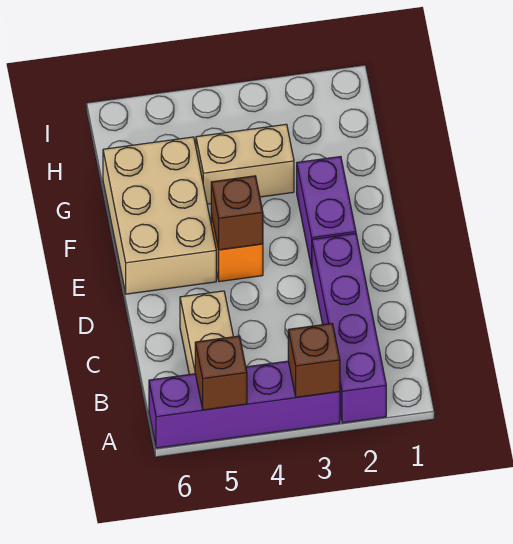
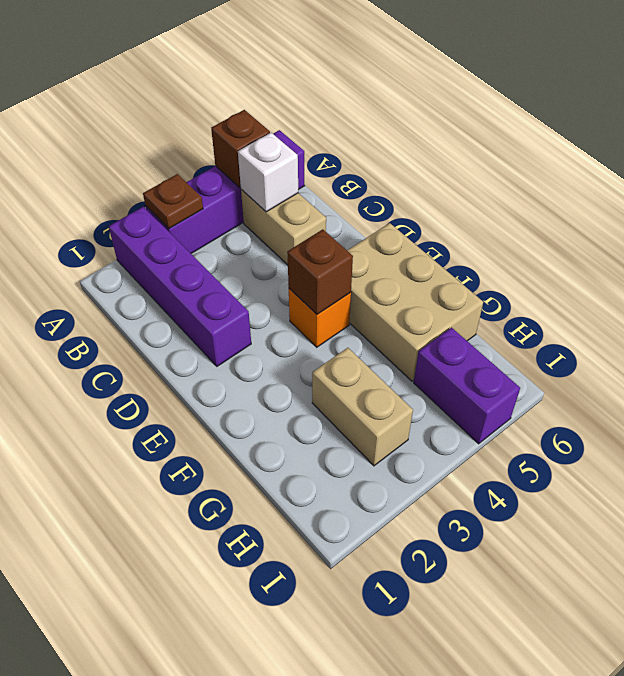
brown brick A3 level 2 -> brown plate A3 level 2
none -> white brick B5 level 2
purple brick E2:F2 level 1 -> purple brick H5:I5 level 1
tan brick G3:G4 level 1 -> tan brick G3:H3 level 1

